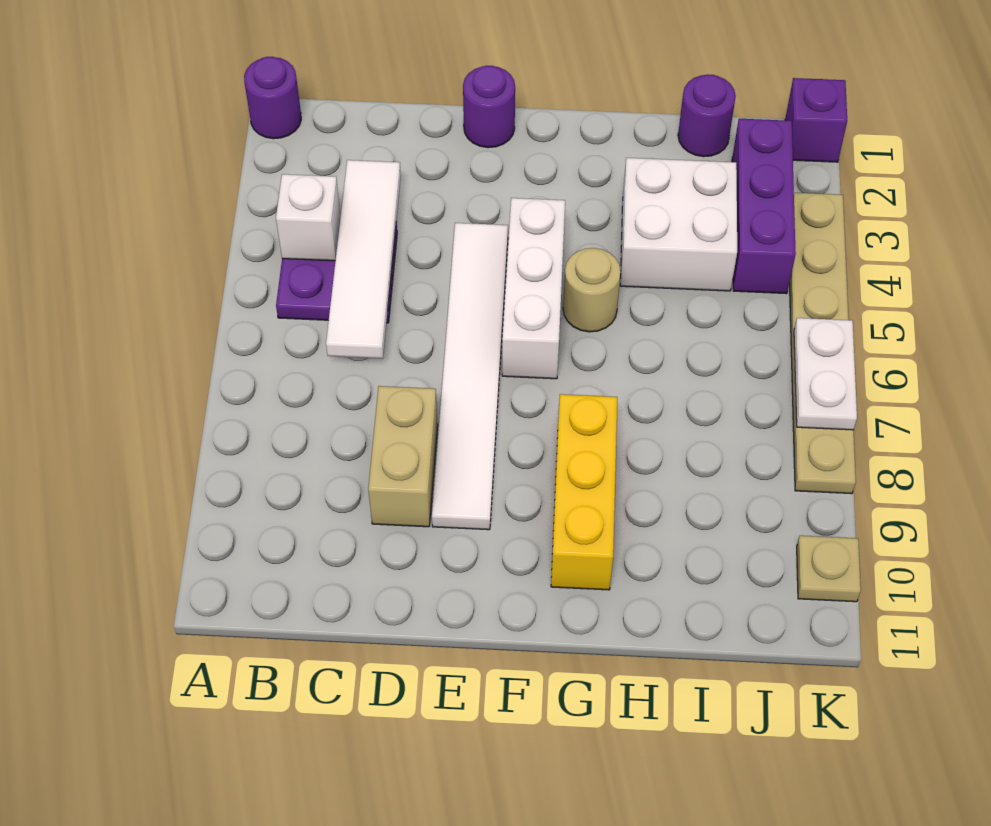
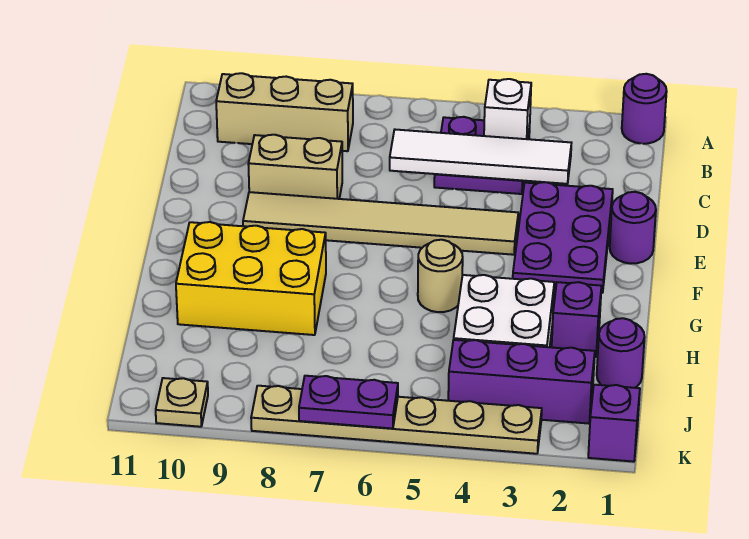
none -> tan brick B8:B10 level 1
none -> purple plate D2:F3 level 1
white tile E4:E9 level 1 -> tan tile E4:E9 level 1
white brick F4:F6 level 1 -> none
yellow brick G8:G10 level 1 -> yellow brick G8:H10 level 1
none -> purple brick H2 level 1
white plate K6:K7 level 2 -> purple plate K6:K7 level 2

